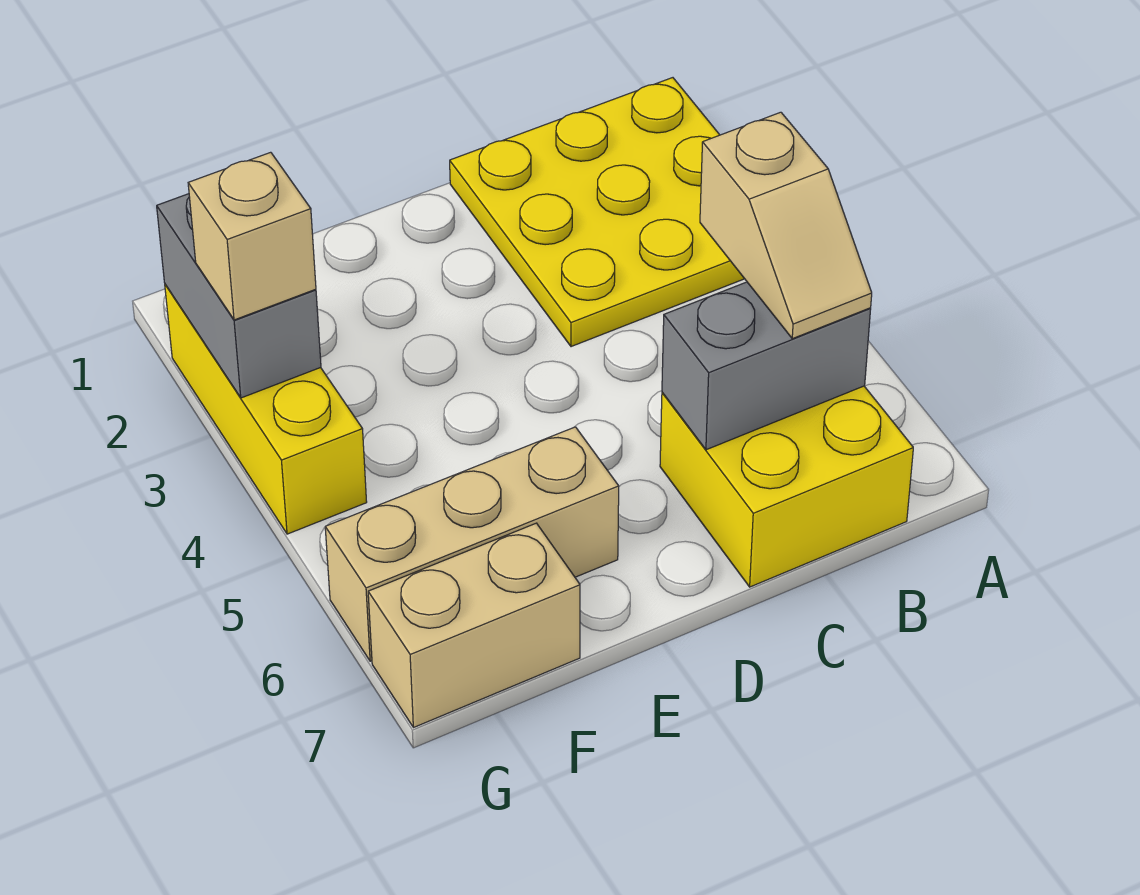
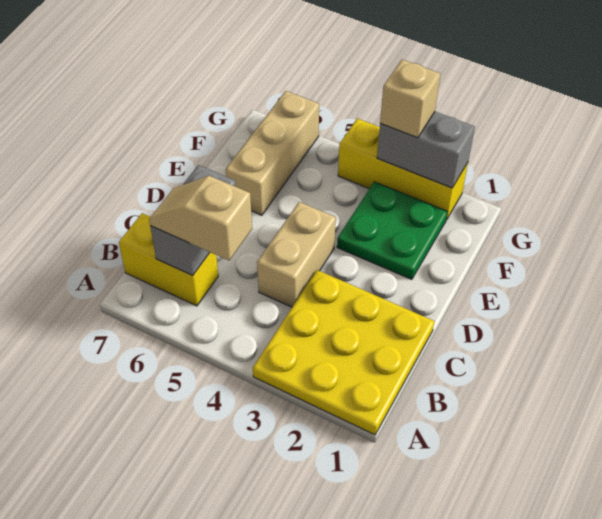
yellow brick B6:C7 level 1 -> yellow brick B6:B7 level 1
none -> green plate E2:F3 level 1
tan brick F7:G7 level 1 -> tan brick C4:D4 level 1

